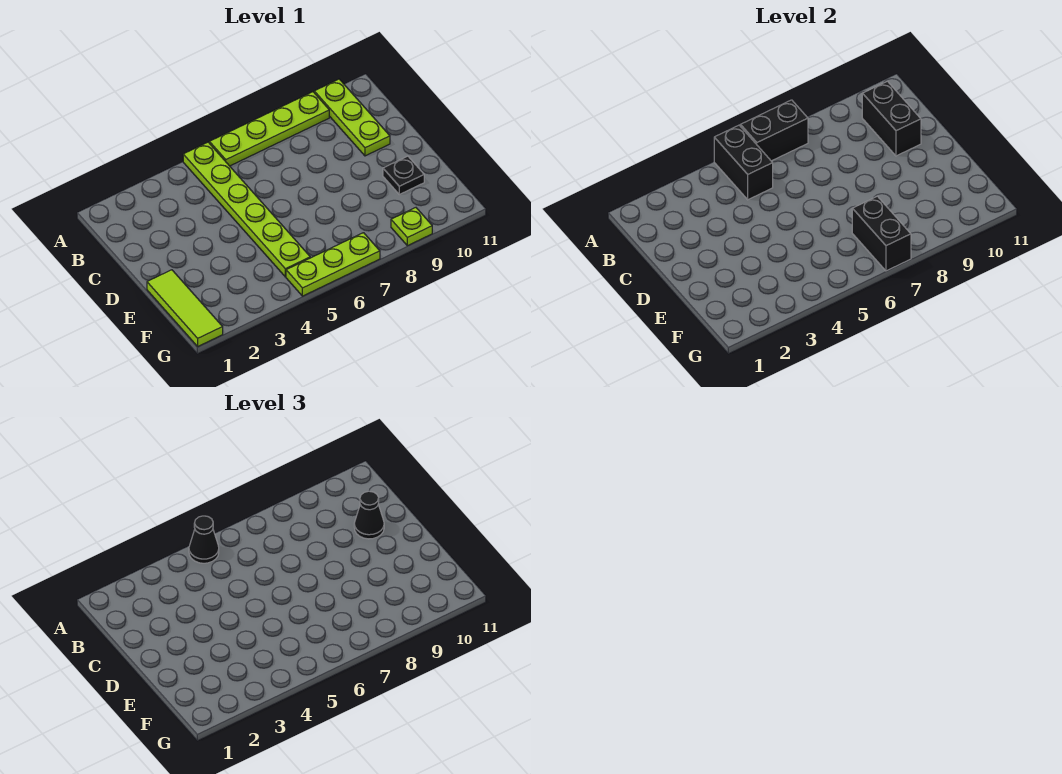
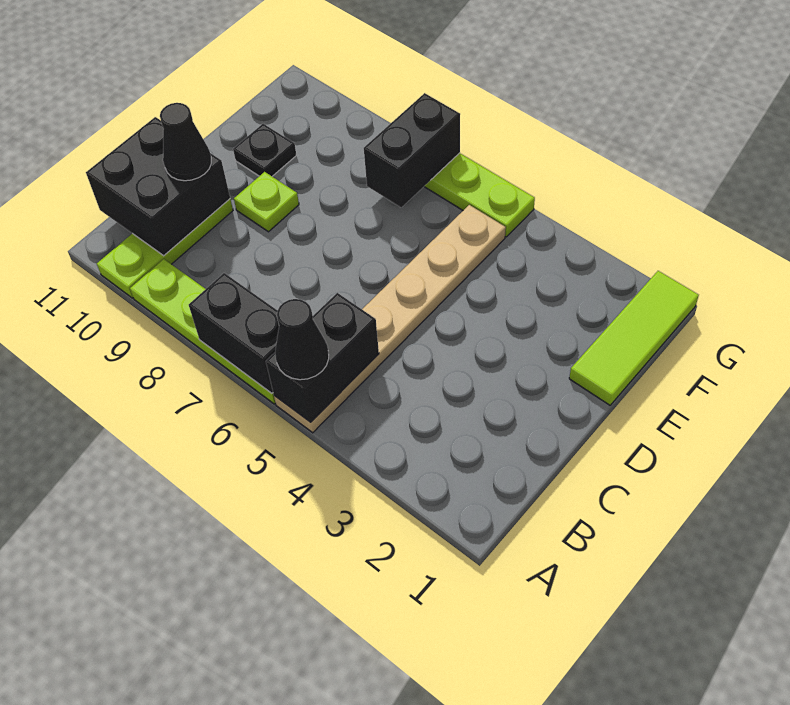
lime plate A5:F5 level 1 -> tan plate A5:F5 level 1
black brick B10:C10 level 2 -> black brick B10:C11 level 2
lime plate G9 level 1 -> lime plate D9 level 1

